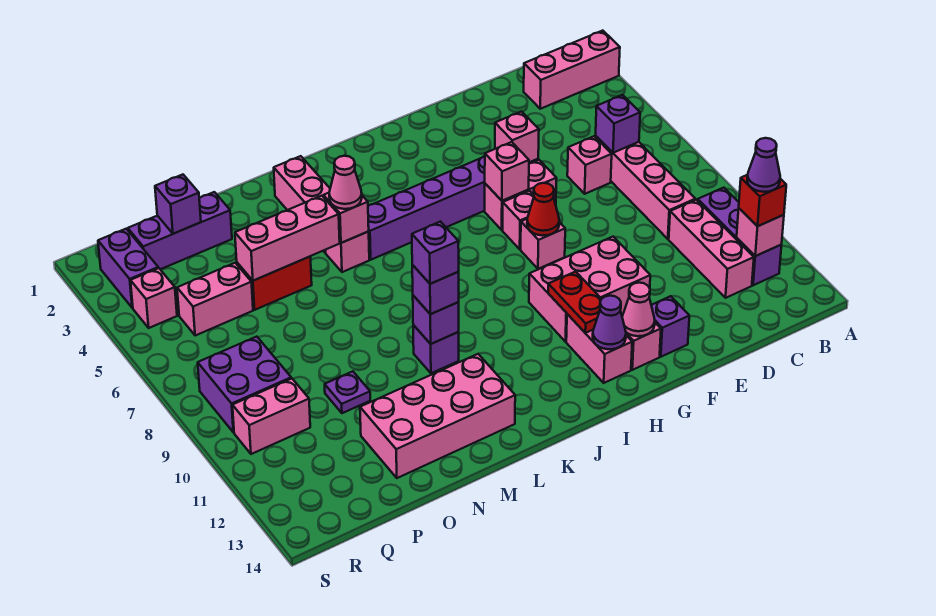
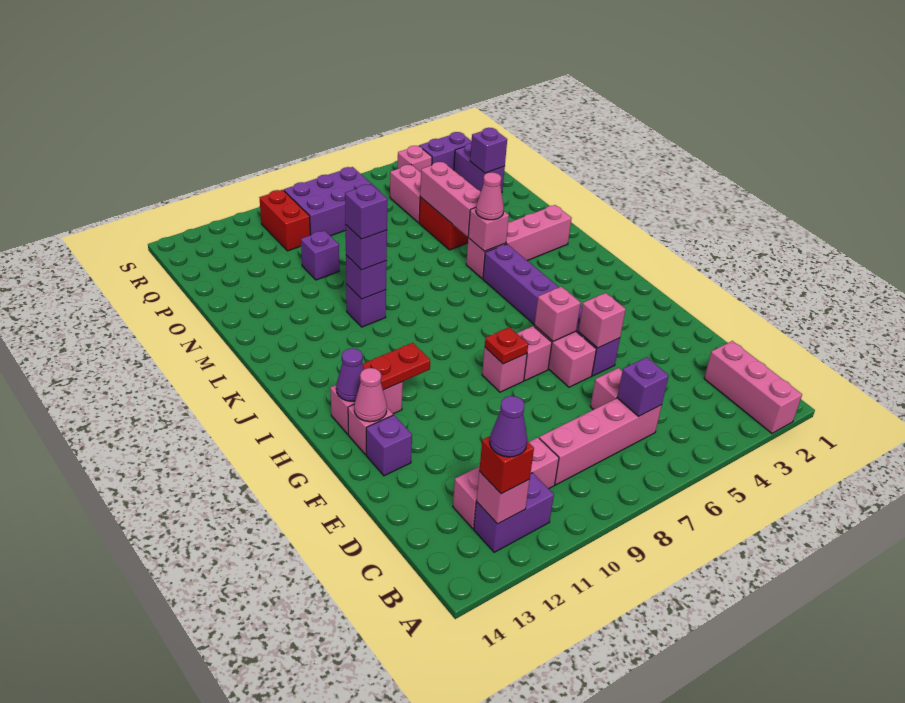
purple brick B10:B12 level 1 -> purple brick B11:B12 level 1
pink brick F10:H11 level 1 -> none
red cone G8 level 2 -> red plate G8 level 2
pink brick L12:O13 level 1 -> none
purple brick O2:Q2 level 1 -> purple brick P2:Q2 level 1
purple plate O10 level 1 -> purple brick O10 level 1
purple brick Q8:R9 level 1 -> purple brick Q7:R9 level 1
pink brick Q10:R10 level 1 -> red brick Q10:R10 level 1

